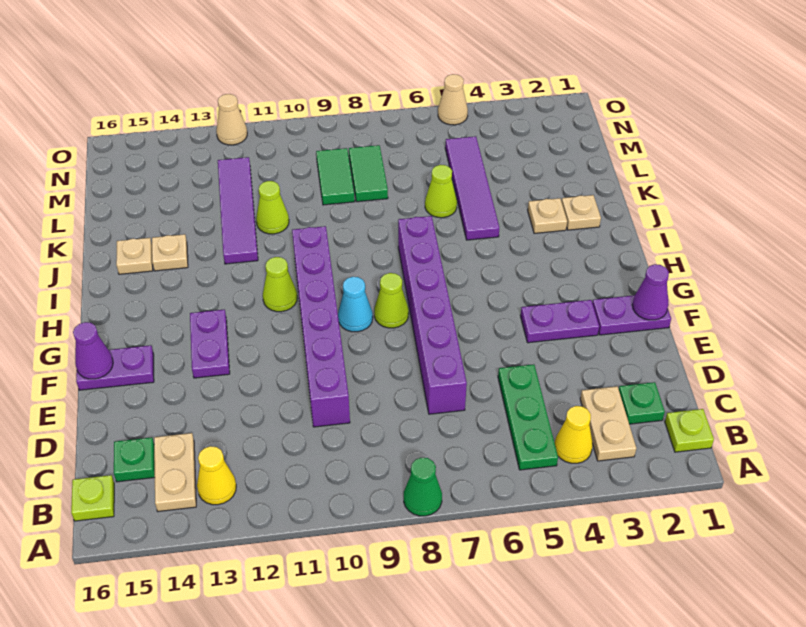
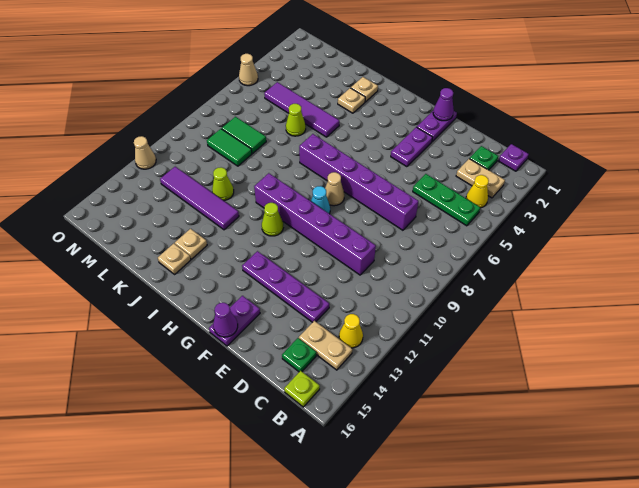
green cone A8 level 1 -> none
lime plate B1 level 1 -> purple plate B1 level 1
purple plate F13:G13 level 1 -> purple plate D13:G13 level 1
lime cone G8 level 1 -> tan cone G8 level 1

